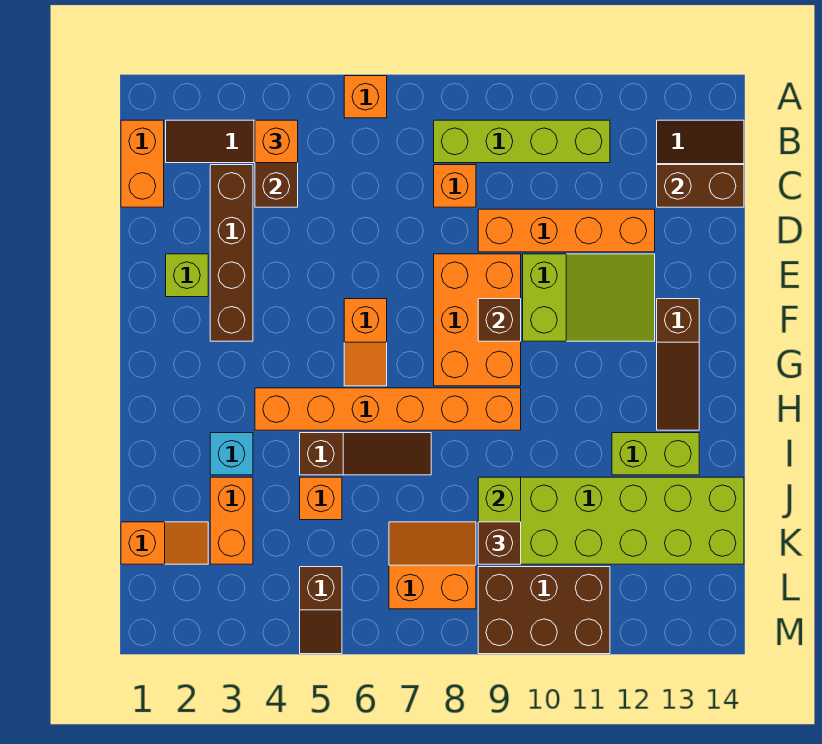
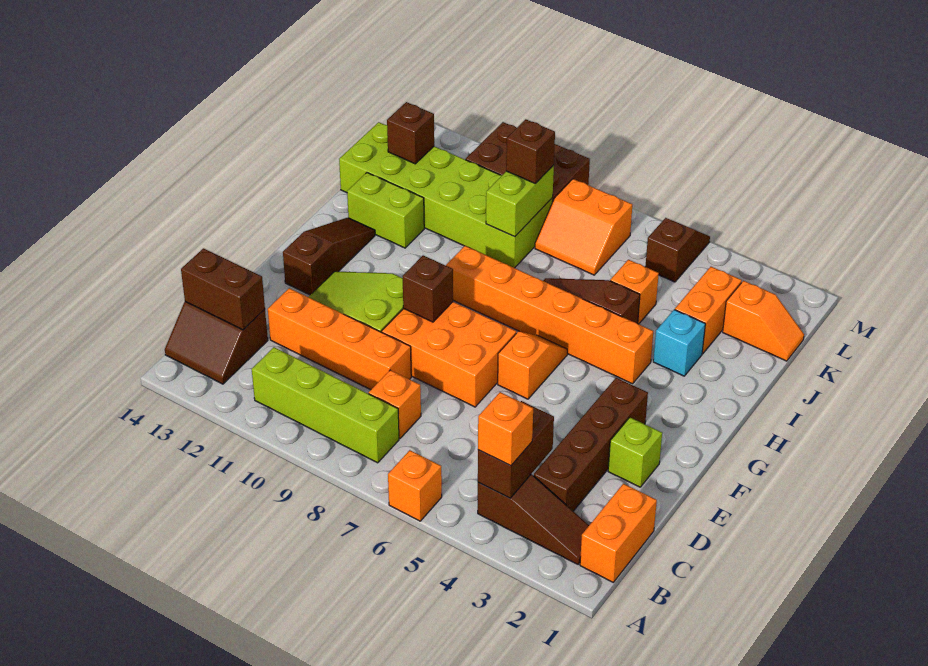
orange brick E8:G9 level 1 -> orange brick E7:F9 level 1
orange slope K1:K2 level 1 top 1 -> orange slope K1:K2 level 1 top 2
none -> brown brick K13 level 2

